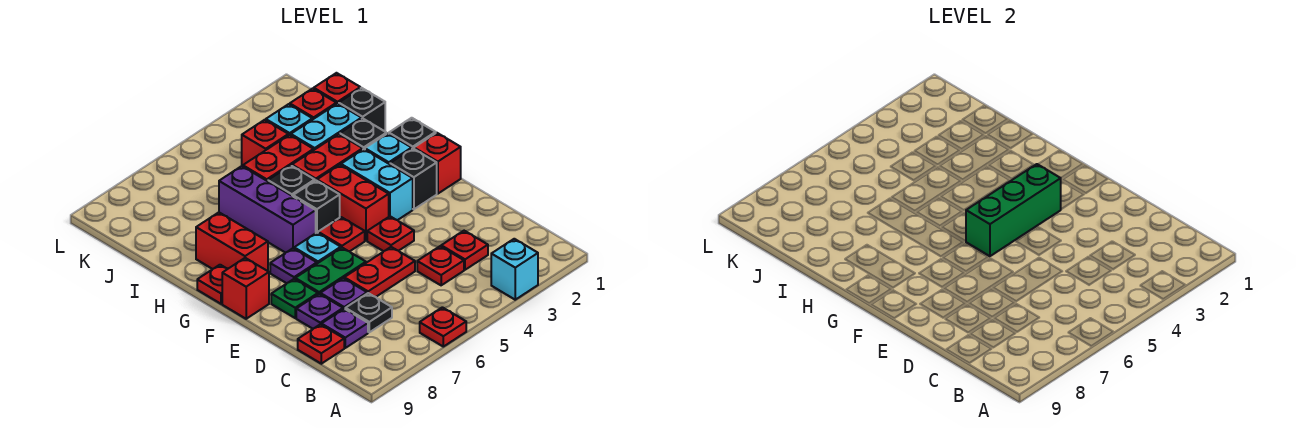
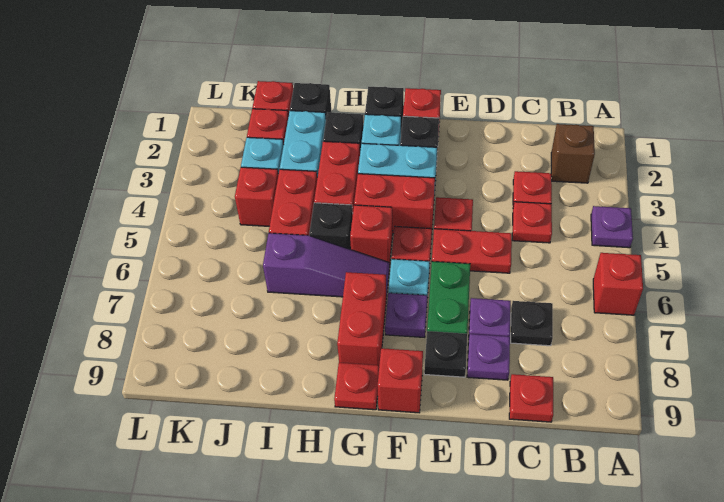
cyan brick A3 level 1 -> none
red plate A6 level 1 -> red brick A6 level 1
none -> brown brick B2 level 1
purple plate C8 level 1 -> purple plate A4 level 1
red plate D5:D6 level 1 -> red plate D5:E5 level 1
green plate E8 level 1 -> black plate E8 level 1
green brick F3:F5 level 2 -> none
black brick G5 level 1 -> red brick G5 level 1
purple brick G6:I6 level 1 -> purple slope G6:I6 level 1 top I
red brick G8:H8 level 1 -> red brick G7:G8 level 1

